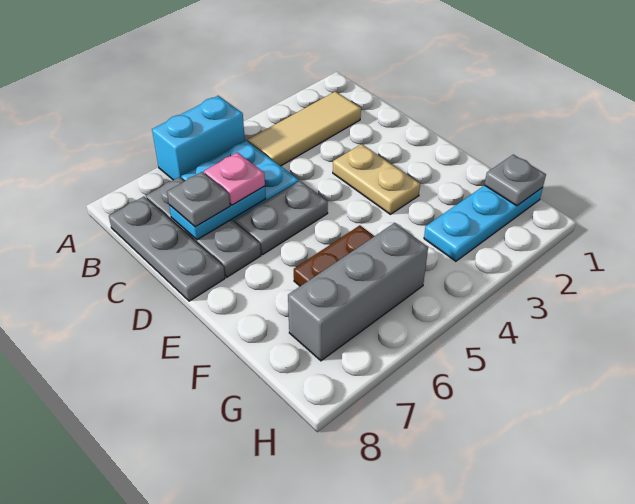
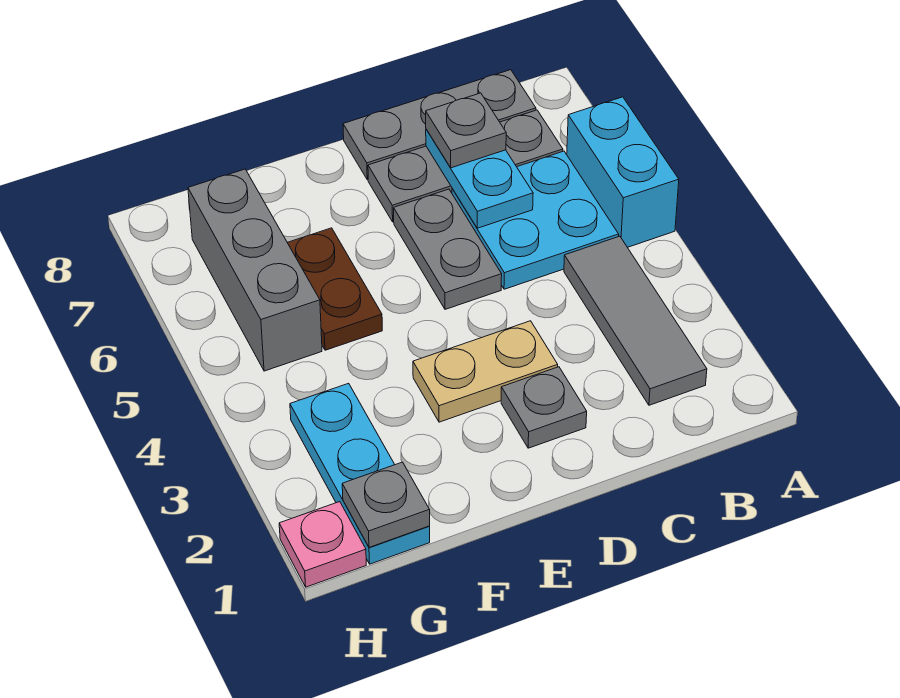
tan tile B2:B4 level 1 -> grey tile B2:B4 level 1
pink plate C6 level 3 -> pink plate H1 level 1
none -> grey plate D2 level 1

